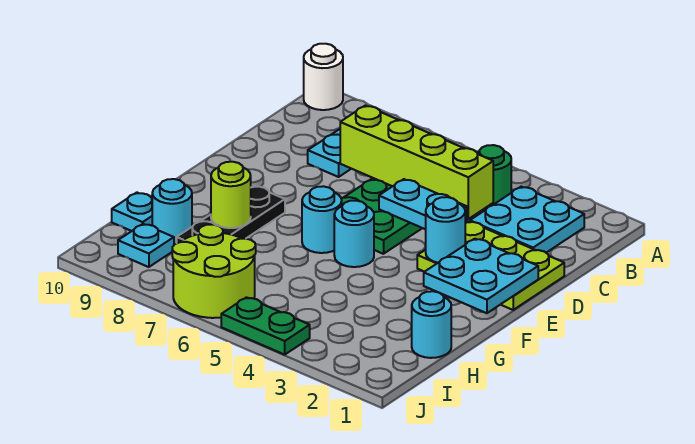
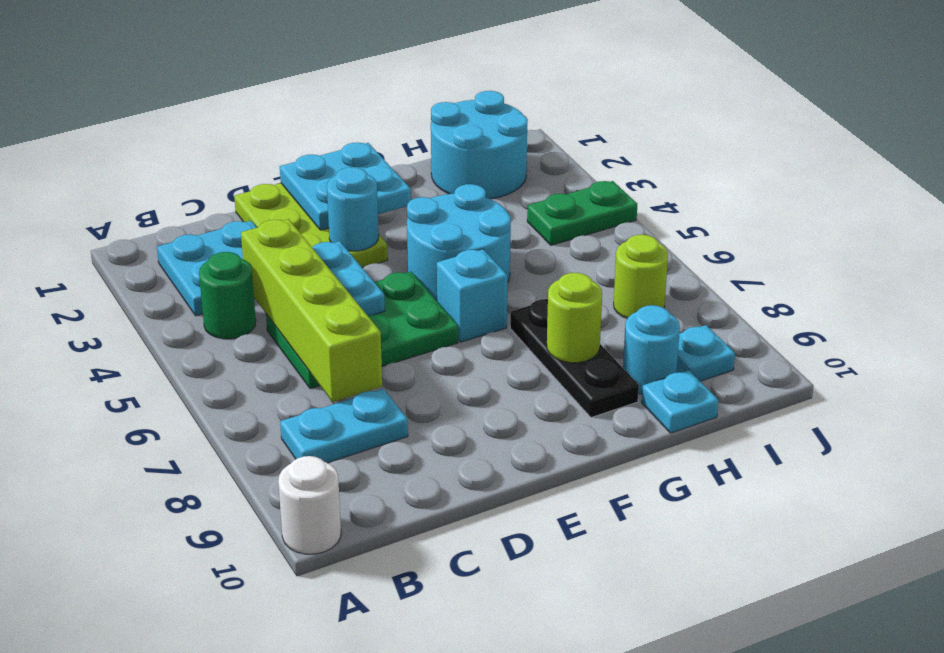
cyan round brick F5 level 1 -> cyan round brick F4:G5 level 1
cyan round brick F6 level 1 -> cyan brick F6 level 1
black plate F8:H8 level 1 -> black plate G7:G9 level 1
cyan round brick H1 level 1 -> cyan round brick H1:I2 level 1
lime round brick I6:J7 level 1 -> lime round brick I7 level 1
green plate J4:J5 level 1 -> green plate I4:J4 level 1

